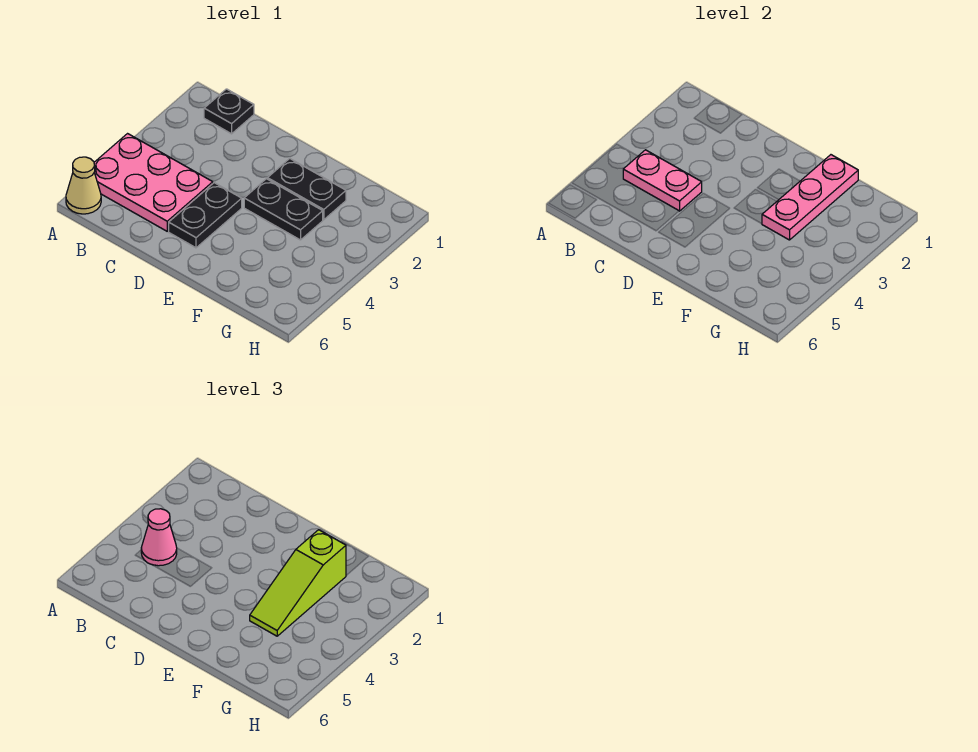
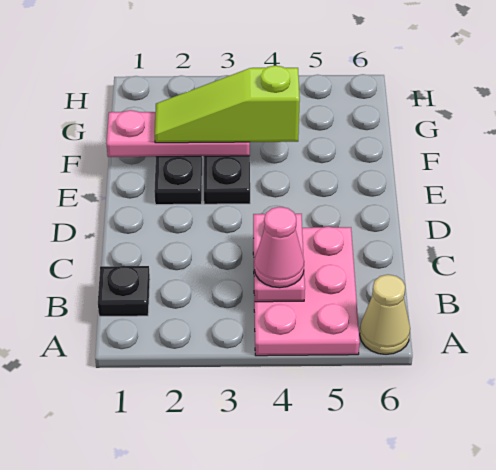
black plate D4:D5 level 1 -> none
lime slope F2:F4 level 3 top 2 -> lime slope F2:F4 level 3 top 4

